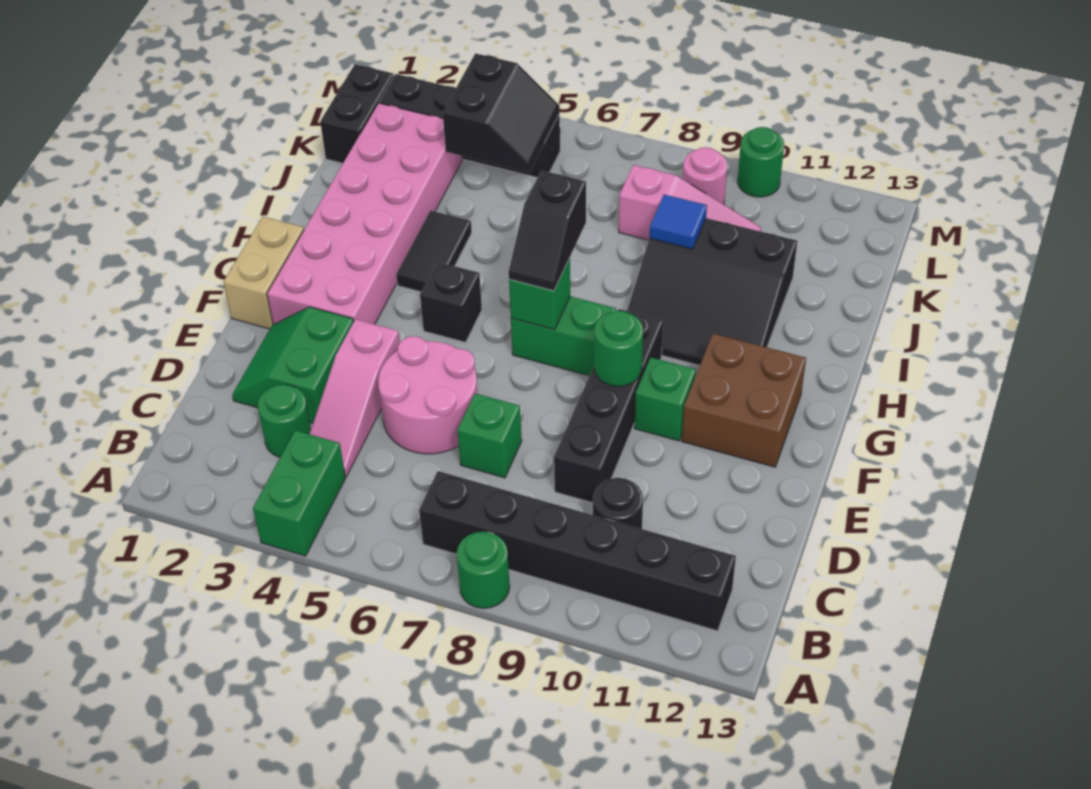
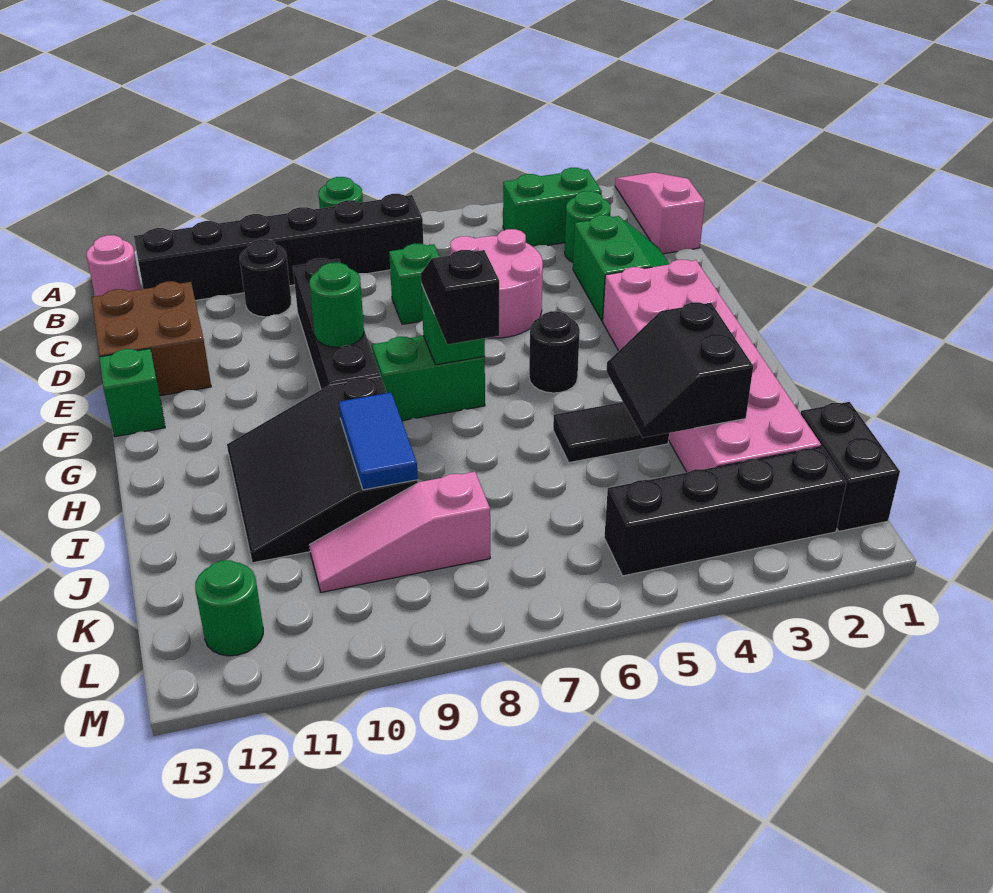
green brick A4:B4 level 1 -> green brick B3:B4 level 1
pink slope C4:E4 level 1 top E -> pink slope A1:C1 level 1 top C
tan brick F1:G1 level 1 -> none
green brick F10 level 1 -> green brick F13 level 1
brown brick F11:G12 level 1 -> brown brick D12:E13 level 1
black brick G5 level 1 -> black round brick G5 level 1
black tile H4:I4 level 1 -> black tile I4:I5 level 1
black slope H9:J11 level 1 top J -> black slope H9:J11 level 1 top 9
blue tile J9 level 2 -> blue tile I9:J9 level 2
black slope K4:L5 level 2 top 4 -> black slope I3:J4 level 2 top 3
pink round brick L9 level 1 -> pink round brick B13 level 1
green round brick M10 level 1 -> green round brick L12 level 1

